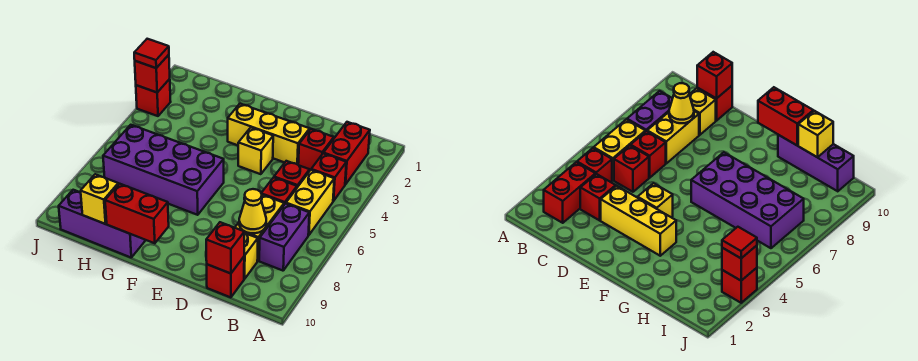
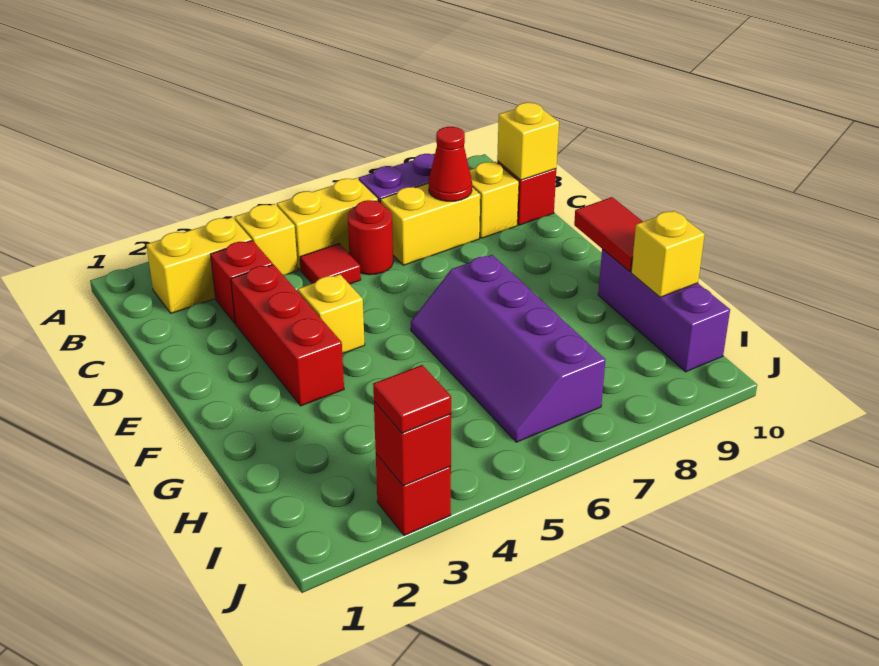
red brick B2:B3 level 1 -> yellow brick B2:B3 level 1
red brick B4 level 1 -> yellow brick B4 level 1
red brick C5 level 1 -> red tile C5 level 1
red brick C6 level 1 -> red round brick C6 level 1
yellow cone C8 level 2 -> red cone C8 level 2
red brick C10 level 2 -> yellow brick C10 level 2
yellow brick D3:F3 level 1 -> red brick D3:F3 level 1
purple brick F6:I7 level 1 -> purple slope F6:I7 level 1 top 7
red brick F10:G10 level 2 -> red tile F10:G10 level 2

